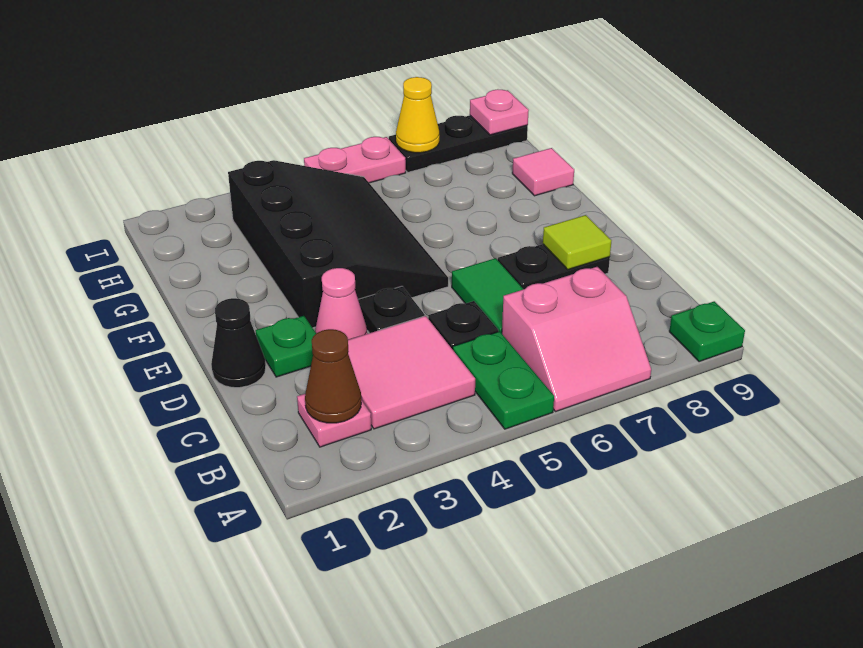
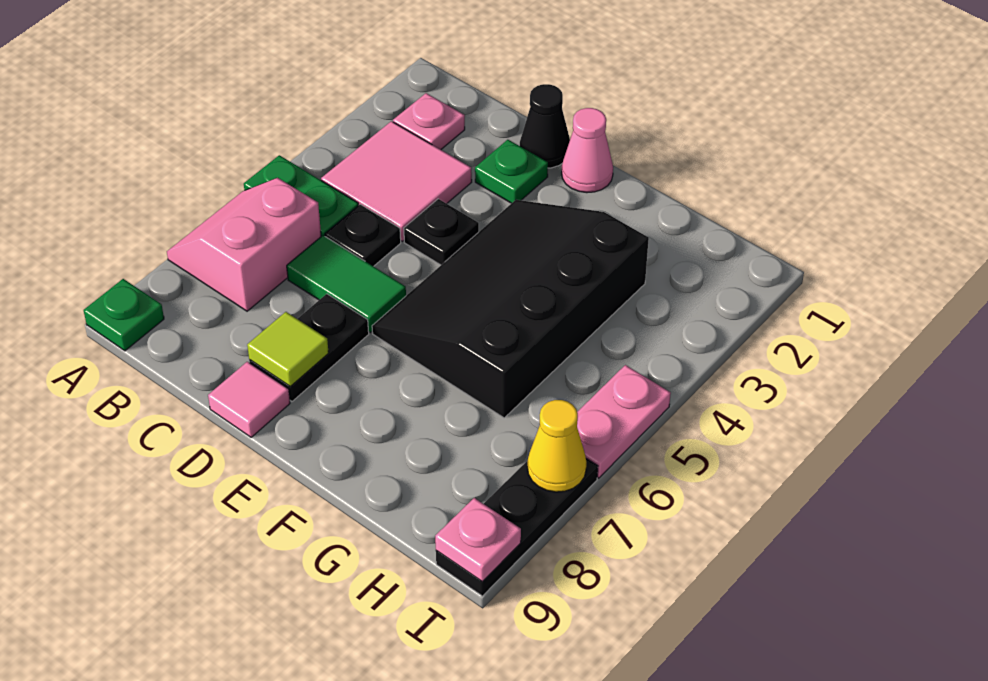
brown cone B2 level 2 -> none
pink cone D3 level 1 -> pink cone E1 level 1
black slope E3:H5 level 1 top 3 -> black slope E3:G6 level 1 top G
pink tile G9 level 1 -> pink tile D9 level 1

